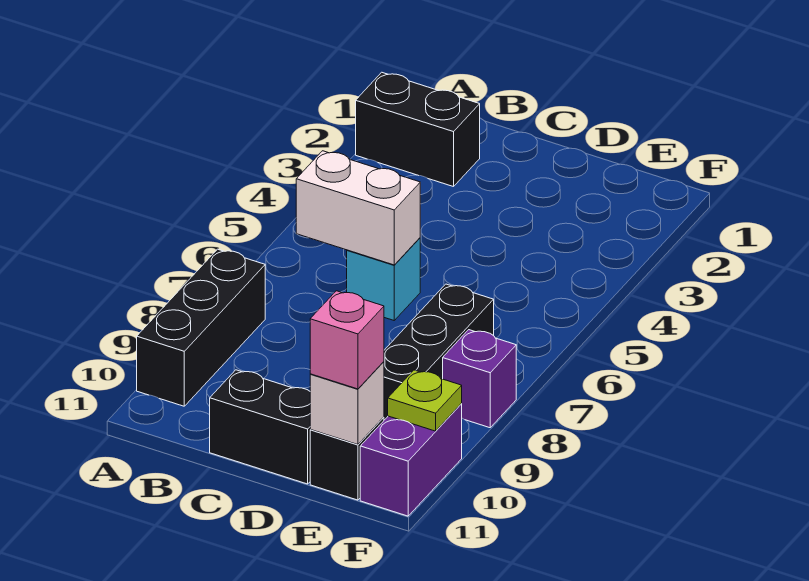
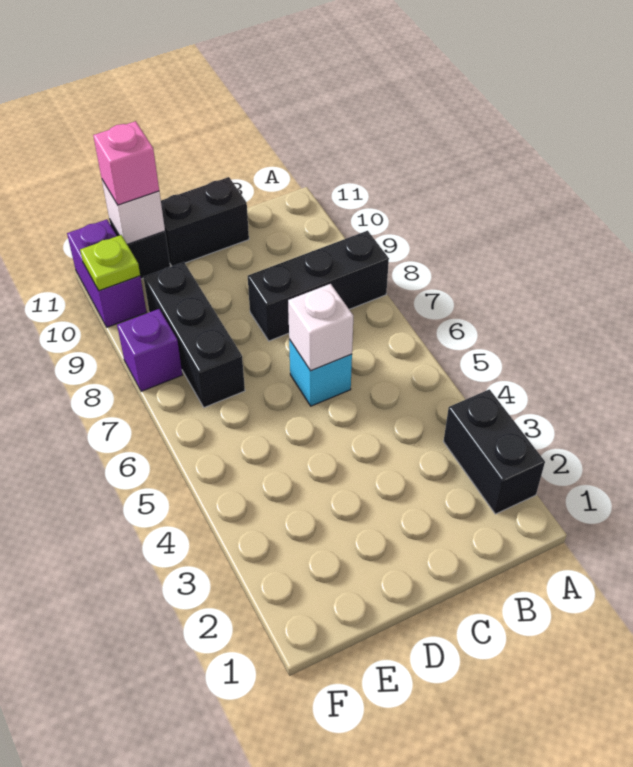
black brick A2:B2 level 1 -> black brick A2:A3 level 1
black brick A8:A10 level 1 -> black brick A8:C8 level 1
white brick B6:C6 level 2 -> white brick C6 level 2

